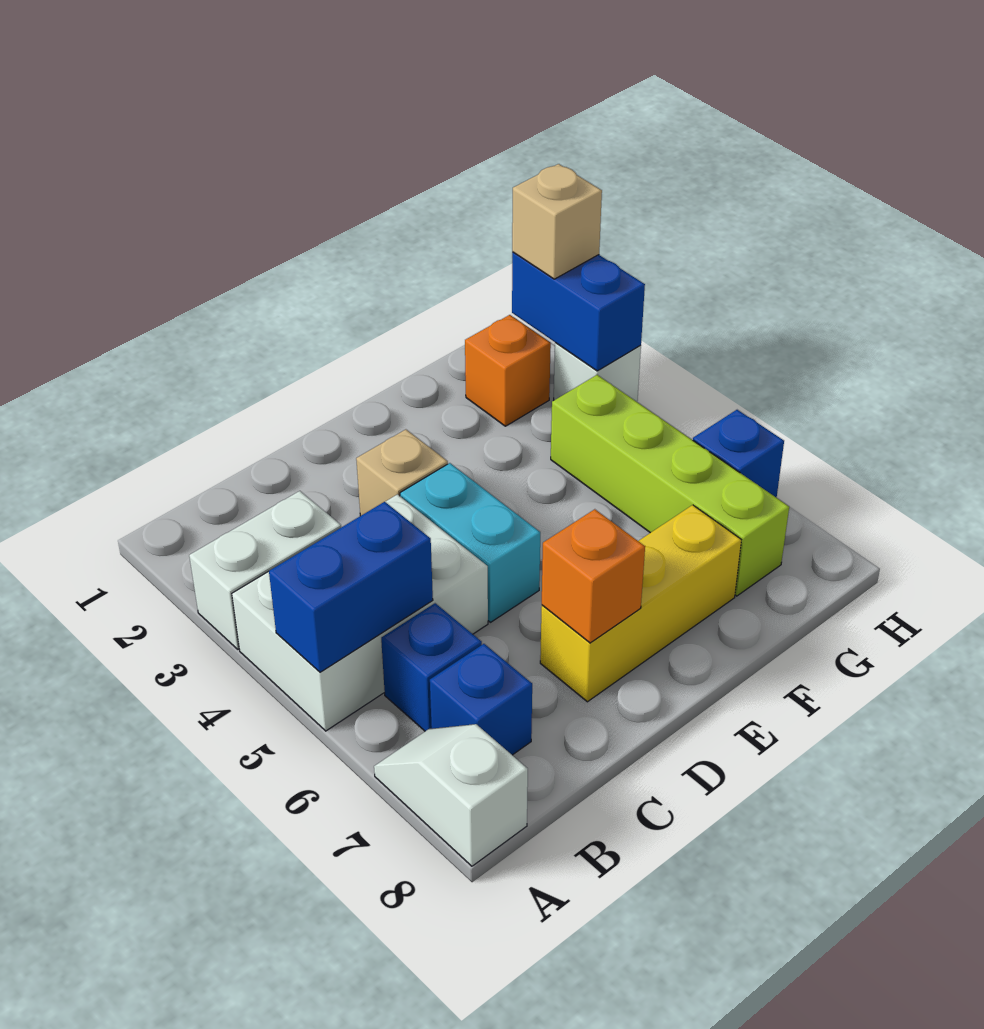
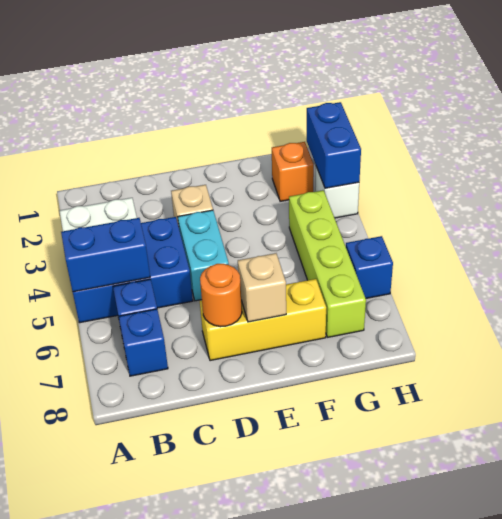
white brick A4:C5 level 1 -> blue brick A4:C5 level 1
white slope A7:A8 level 1 top 8 -> none
orange brick D7 level 2 -> orange round brick D7 level 2
tan brick H2 level 3 -> tan brick E7 level 2

